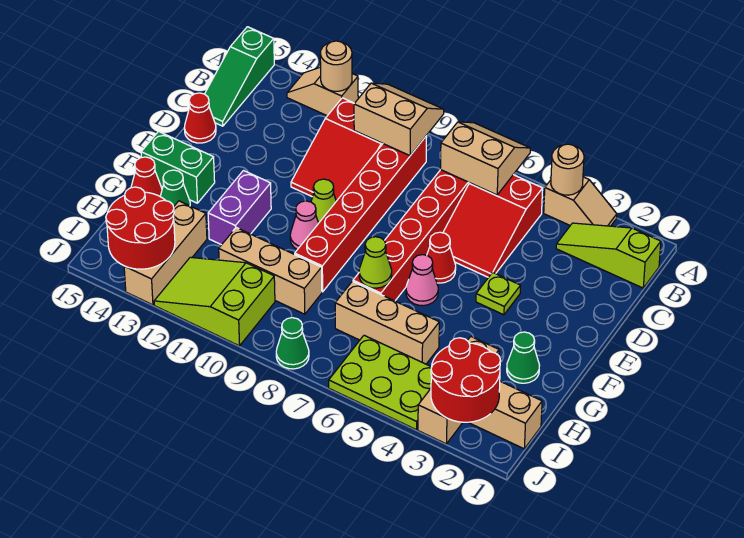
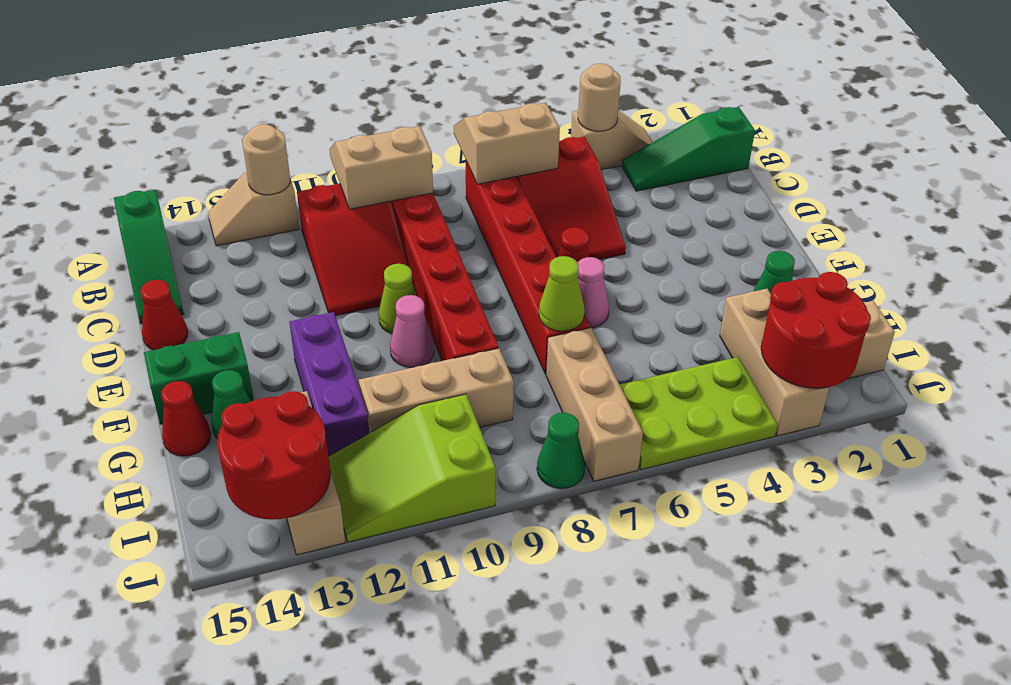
lime slope B1:B3 level 1 top 1 -> green slope B1:B3 level 1 top 1
lime plate E4 level 1 -> none
purple brick F12:G12 level 1 -> purple brick F12:H12 level 1
tan brick H5:H7 level 1 -> tan brick H7:J7 level 1

